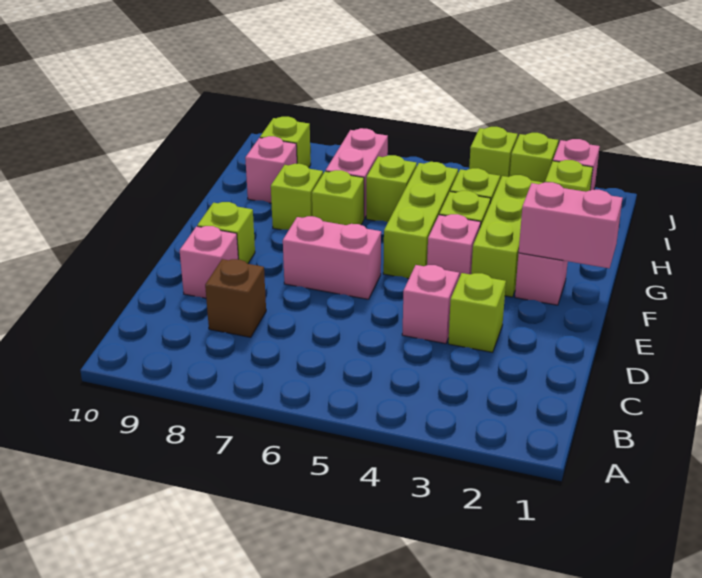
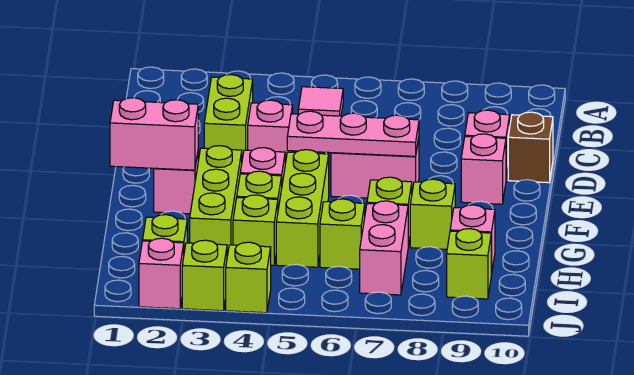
none -> pink tile B5 level 1
brown brick C8 level 1 -> brown brick D10 level 1
lime brick D3 level 1 -> lime brick C3:D3 level 1
none -> pink plate E5:E7 level 2
lime brick E9 level 1 -> pink brick E9 level 1

